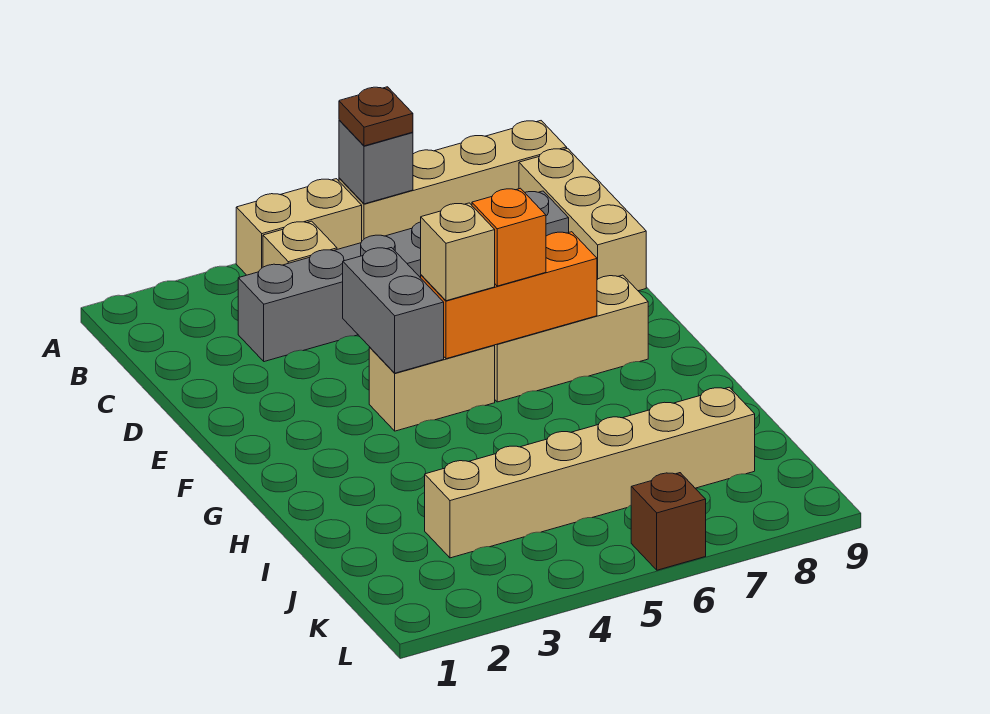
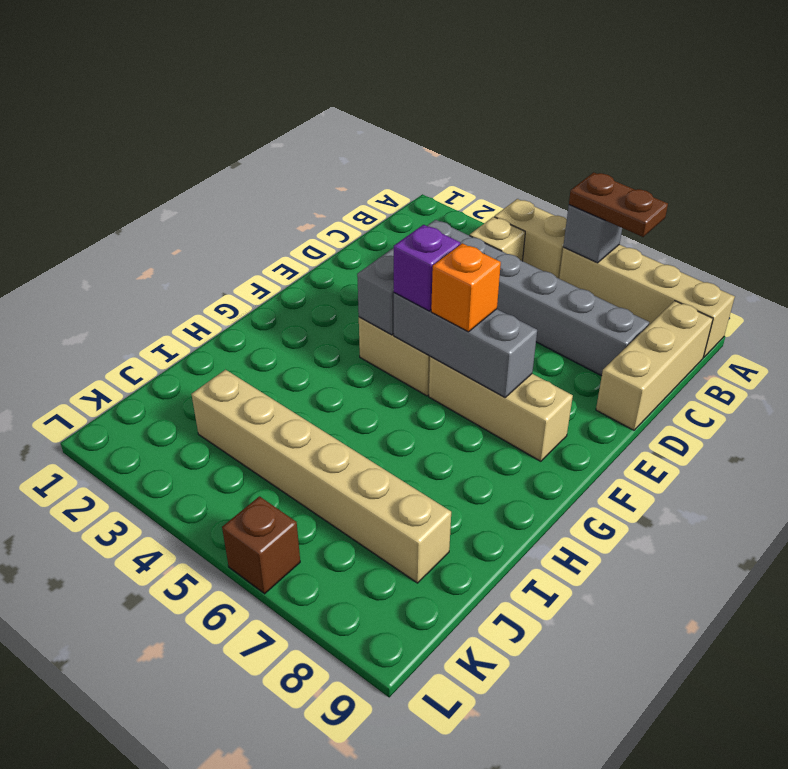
brown plate A6 level 3 -> brown plate A6:A7 level 3
orange brick F5:F7 level 2 -> grey brick F5:F7 level 2
tan brick F5 level 3 -> purple brick F5 level 3

